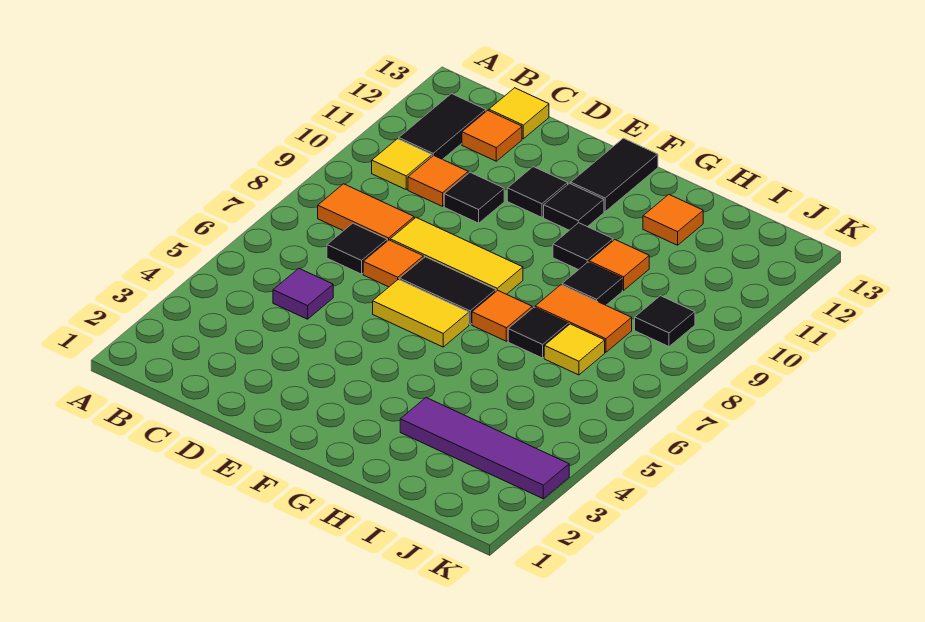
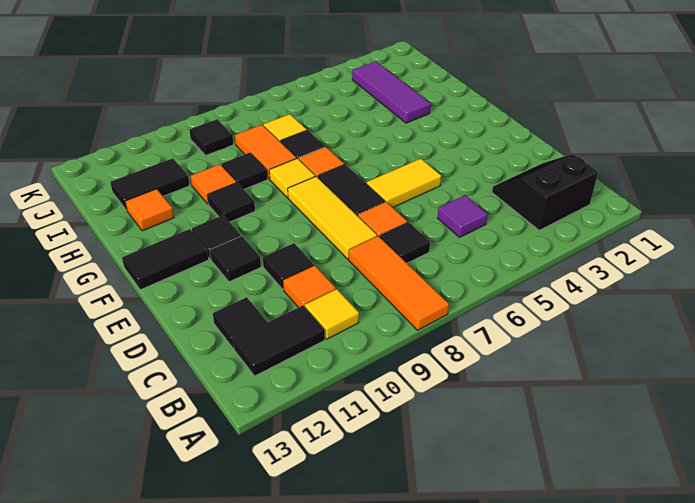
none -> black slope B2:C3 level 1 top B
orange tile B8:C8 level 1 -> orange tile A8:C8 level 1
orange tile C12 level 1 -> black tile C12 level 1
yellow tile C13 level 1 -> yellow tile G8 level 1
yellow tile E6:F6 level 1 -> yellow tile E5:E6 level 1
purple tile H3:K3 level 1 -> purple tile H3:J3 level 1
none -> black tile I11:I12 level 1

